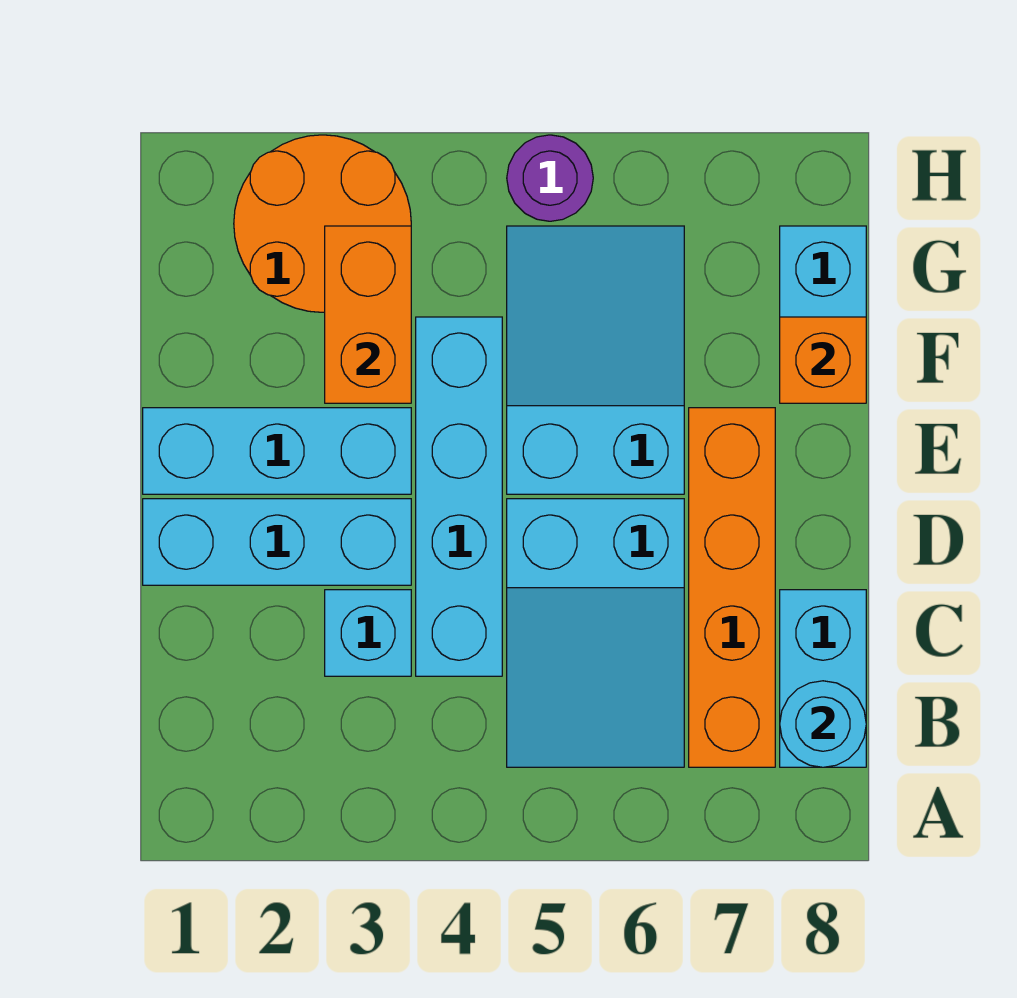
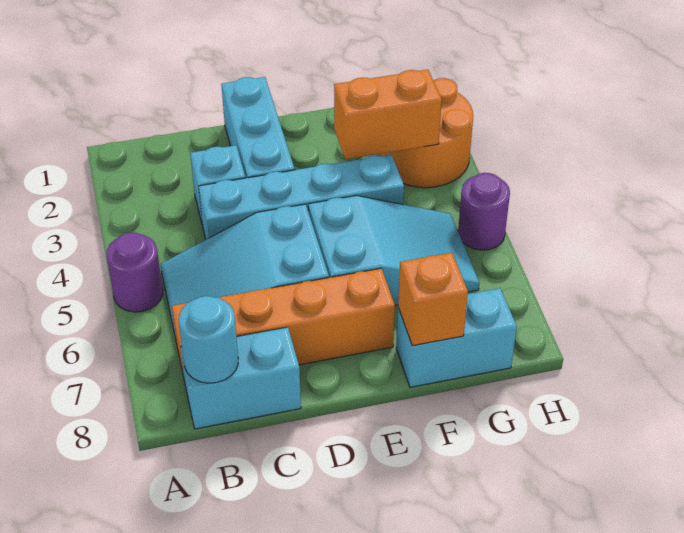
none -> purple round brick A5 level 1
cyan brick E1:E3 level 1 -> none

